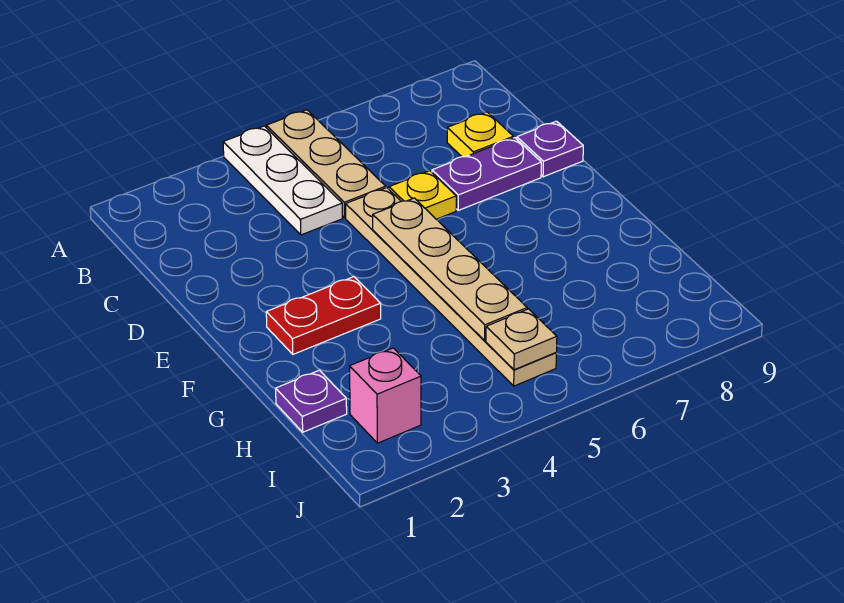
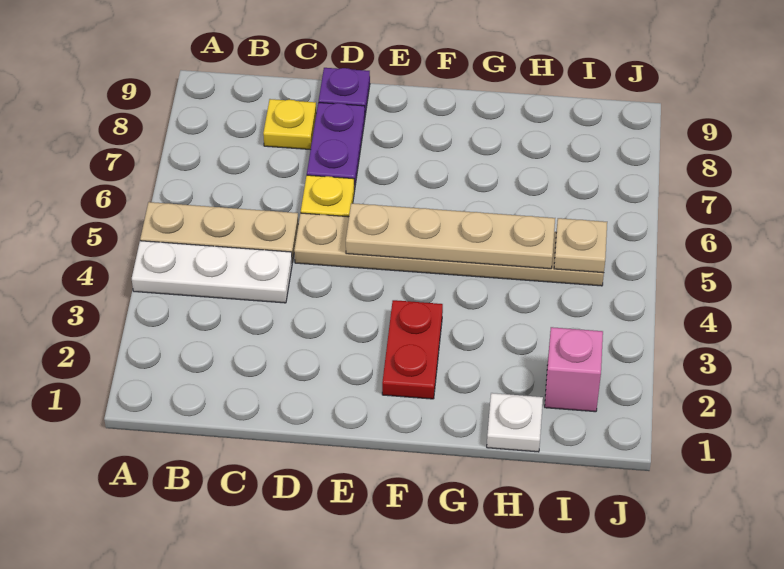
purple plate H1 level 1 -> white plate H1 level 1

